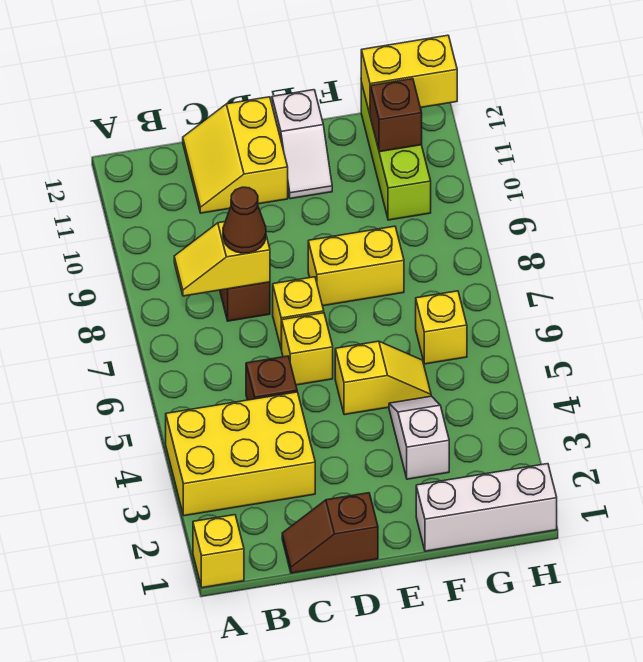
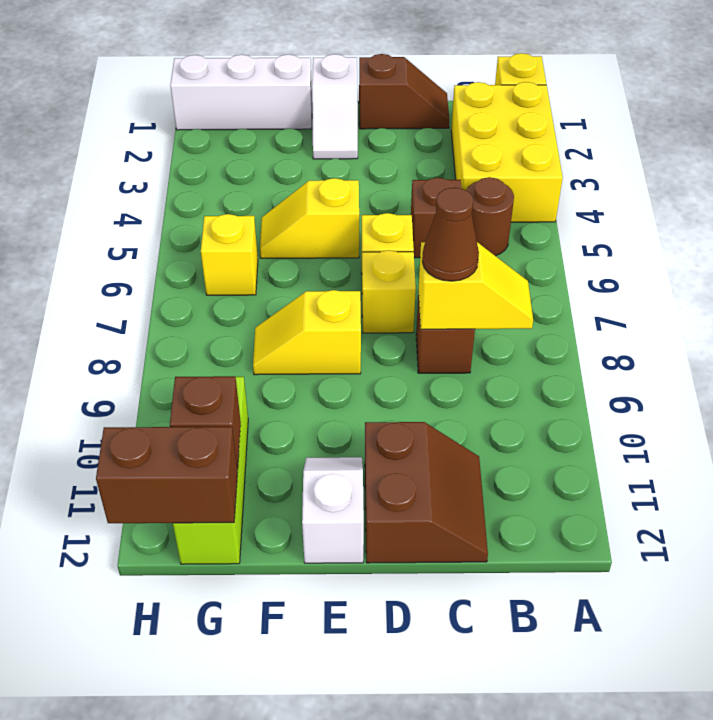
yellow brick A3:C4 level 1 -> yellow brick A2:B4 level 1
none -> brown round brick B5 level 1
yellow slope C11:D12 level 1 top D -> brown slope C11:D12 level 1 top D
yellow brick E8:F8 level 1 -> yellow slope E8:F8 level 1 top E
white slope F3:F4 level 1 top 3 -> white slope E1:E2 level 1 top 1
yellow brick G12:H12 level 2 -> brown brick G12:H12 level 2

